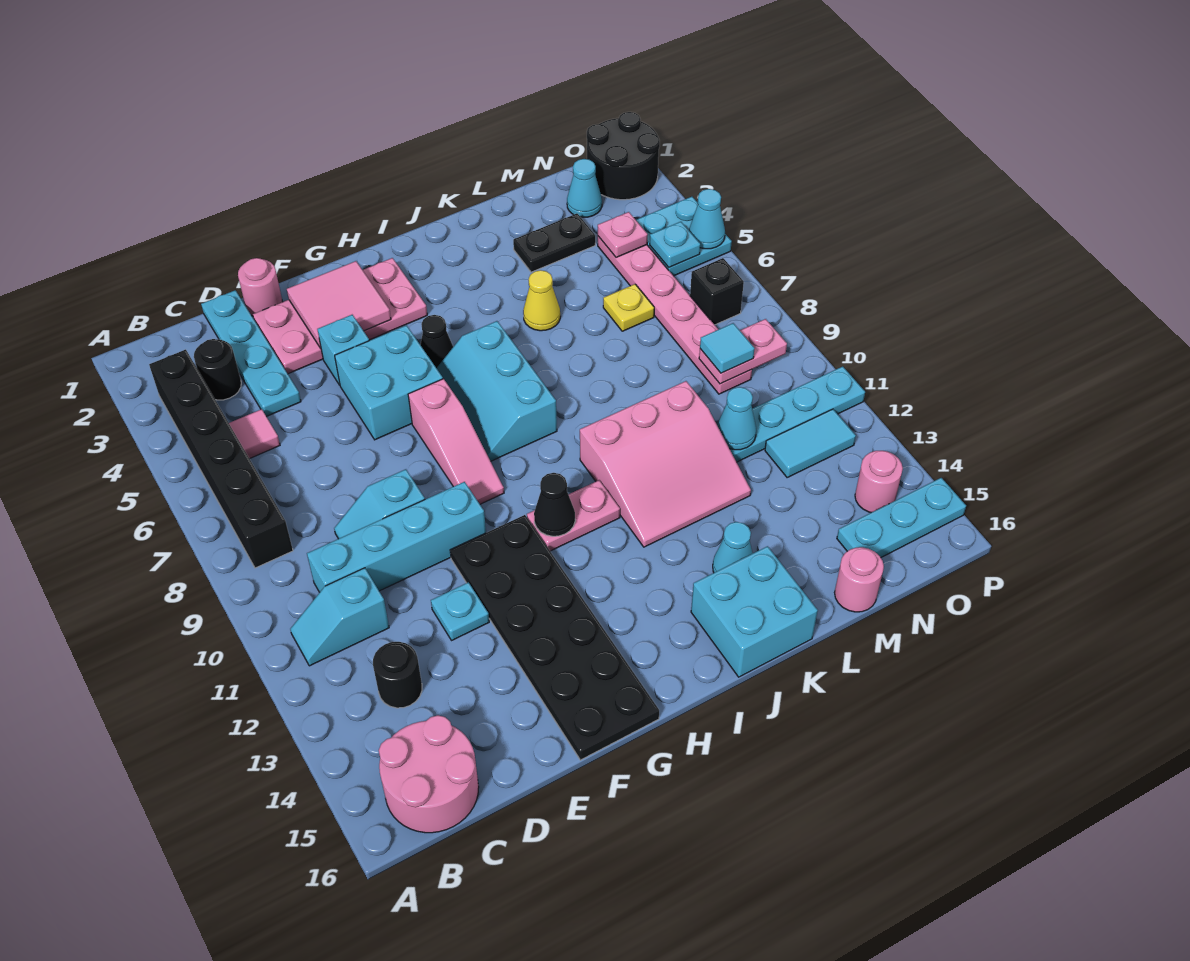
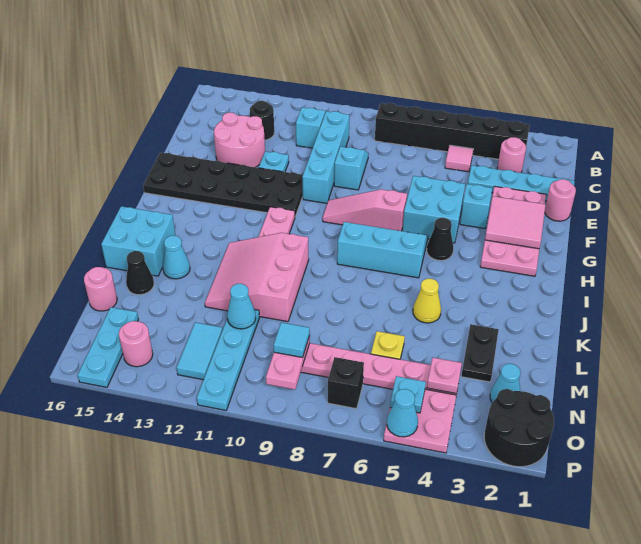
pink round brick B15:C16 level 1 -> pink round brick D13:E14 level 1
black round brick C3 level 1 -> pink round brick C3 level 1
black cone H11 level 2 -> black cone L15 level 1
cyan plate O4:P5 level 1 -> pink plate O4:P5 level 1

